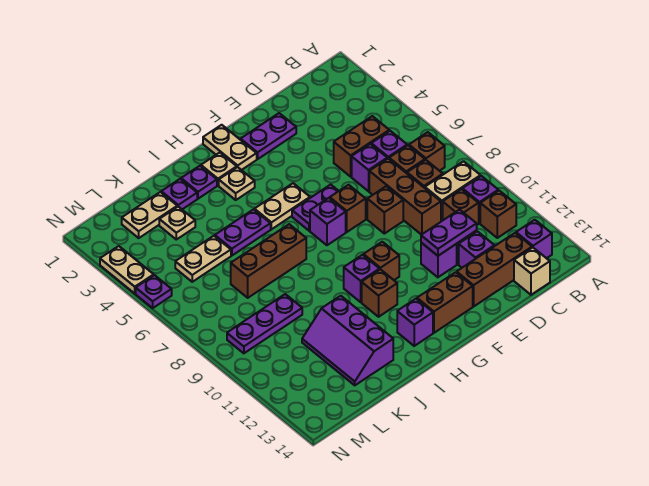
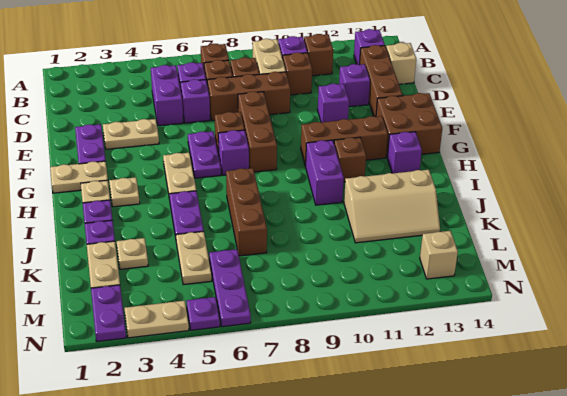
brown brick C5:D5 level 1 -> purple brick C5:D5 level 1
purple plate D11:E11 level 2 -> purple plate M2:N2 level 1
none -> tan plate E3:E4 level 1
brown brick E8 level 1 -> brown brick E8:G8 level 1
brown brick F13:G13 level 1 -> brown brick F13:G14 level 1
brown brick G10 level 1 -> brown brick G10:G12 level 1
purple brick H10 level 1 -> purple brick H10:I10 level 1
purple slope J11:K13 level 1 top J -> tan slope J11:K13 level 1 top J
purple plate K9:M9 level 1 -> purple plate L6:N6 level 1
none -> tan brick M13 level 1

